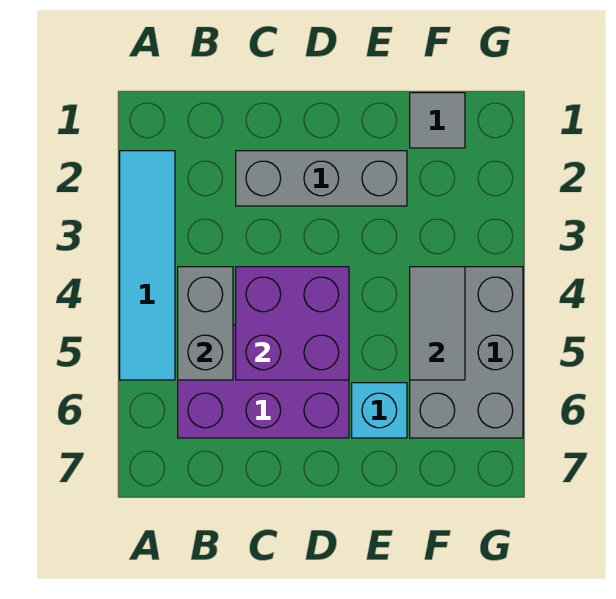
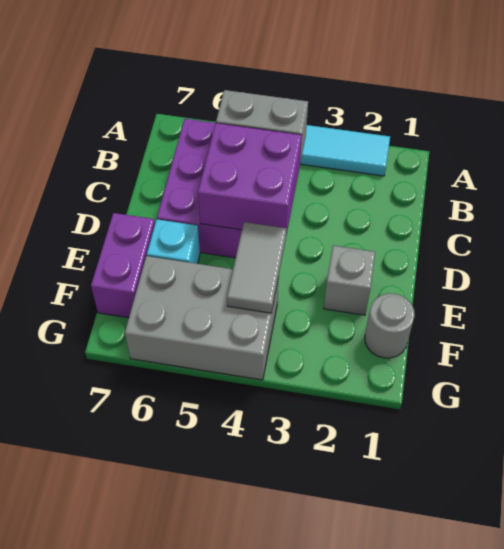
grey brick C2:E2 level 1 -> grey brick E2 level 1
none -> purple brick E7:F7 level 1
grey tile F1 level 1 -> grey round brick F1 level 1
grey tile F4:F5 level 2 -> grey tile E4:F4 level 2

